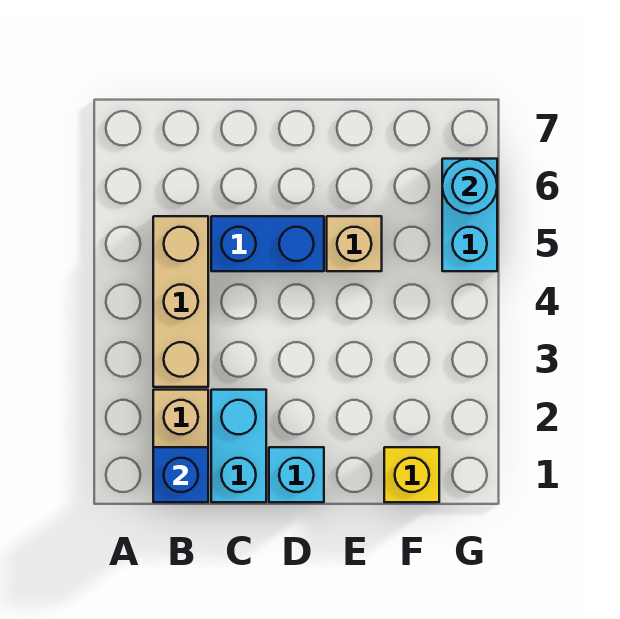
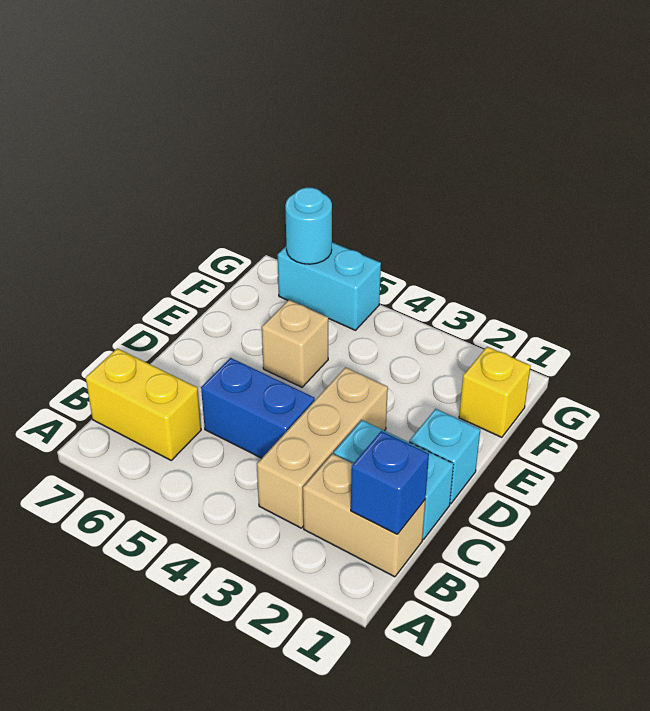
tan brick B3:B5 level 1 -> tan brick B3:D3 level 1
none -> yellow brick B6:B7 level 1
blue brick C5:D5 level 1 -> blue brick C4:C5 level 1

